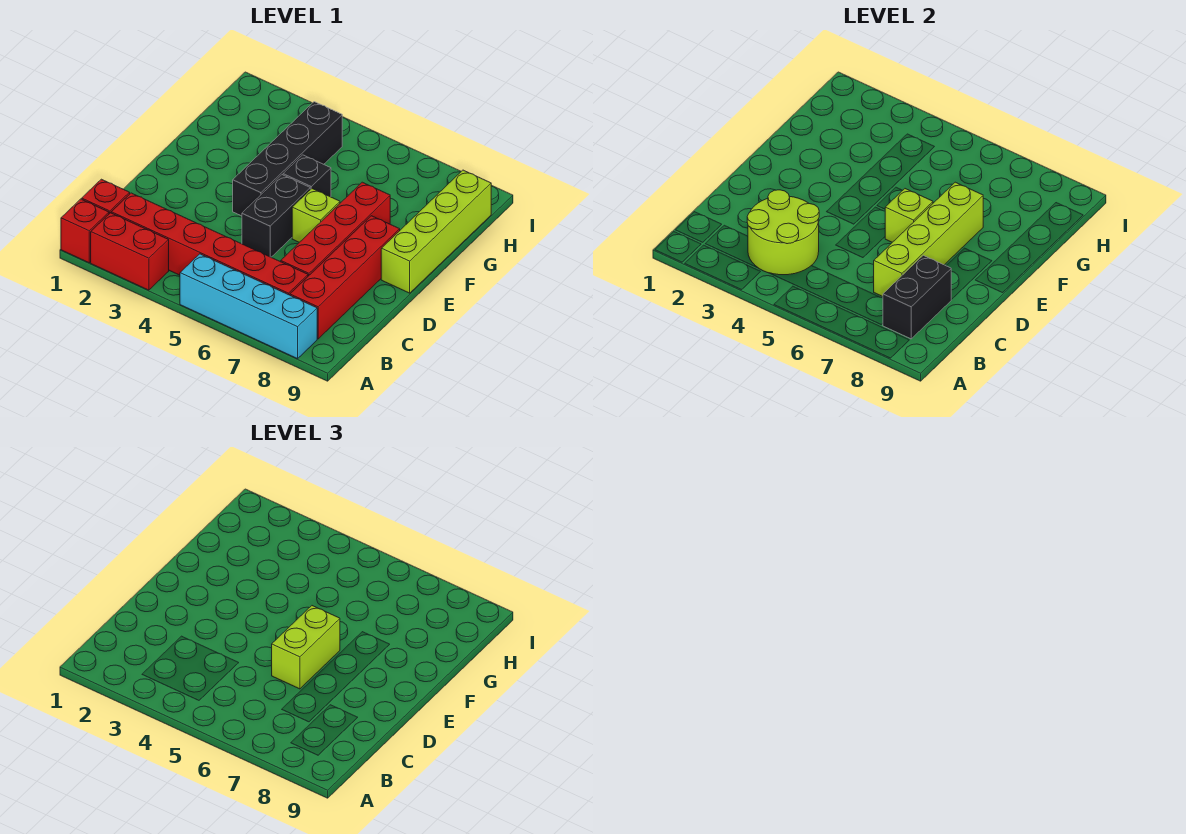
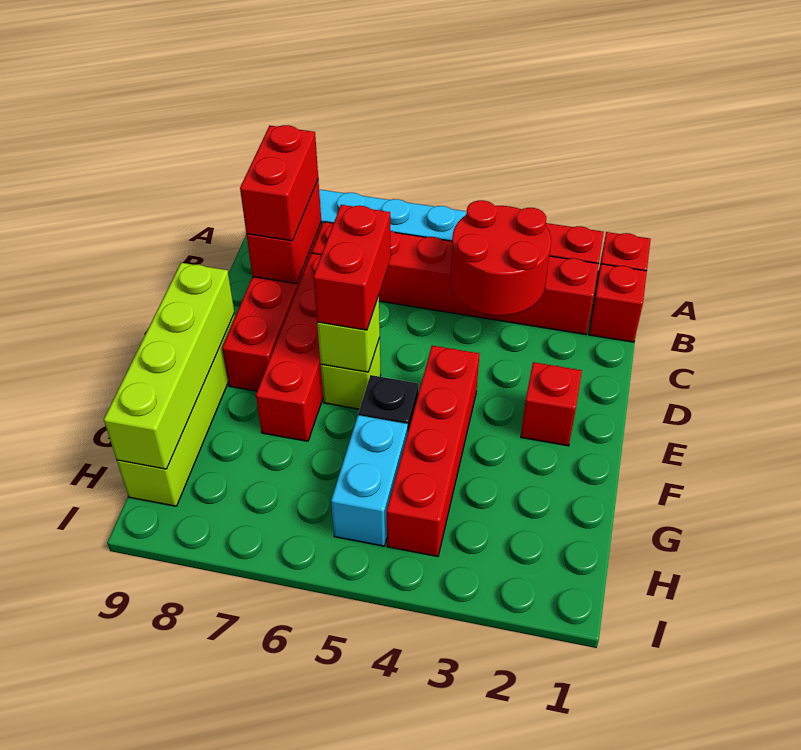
lime round brick B3:C4 level 2 -> red round brick B3:C4 level 2
black brick B8:C8 level 2 -> red brick B8:C8 level 2
none -> red brick B8:C8 level 3
lime brick C7:F7 level 2 -> lime brick E9:H9 level 2
black brick D5:E5 level 1 -> none
lime brick D6:E6 level 3 -> red brick D6:E6 level 3
none -> red brick E2 level 1
black brick E4:H4 level 1 -> red brick E4:H4 level 1
none -> cyan brick G5:H5 level 1

